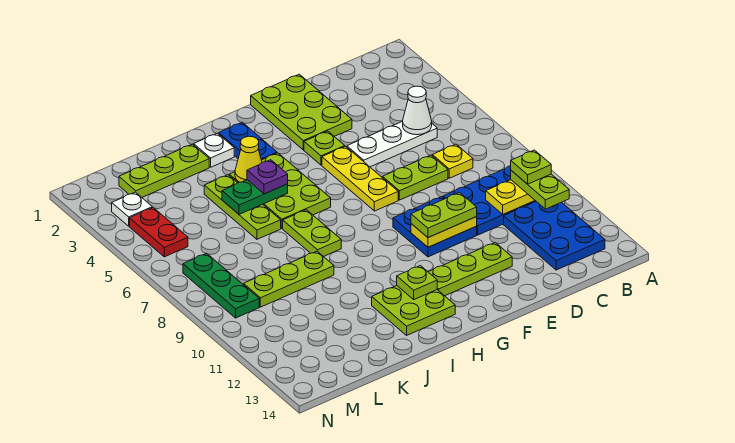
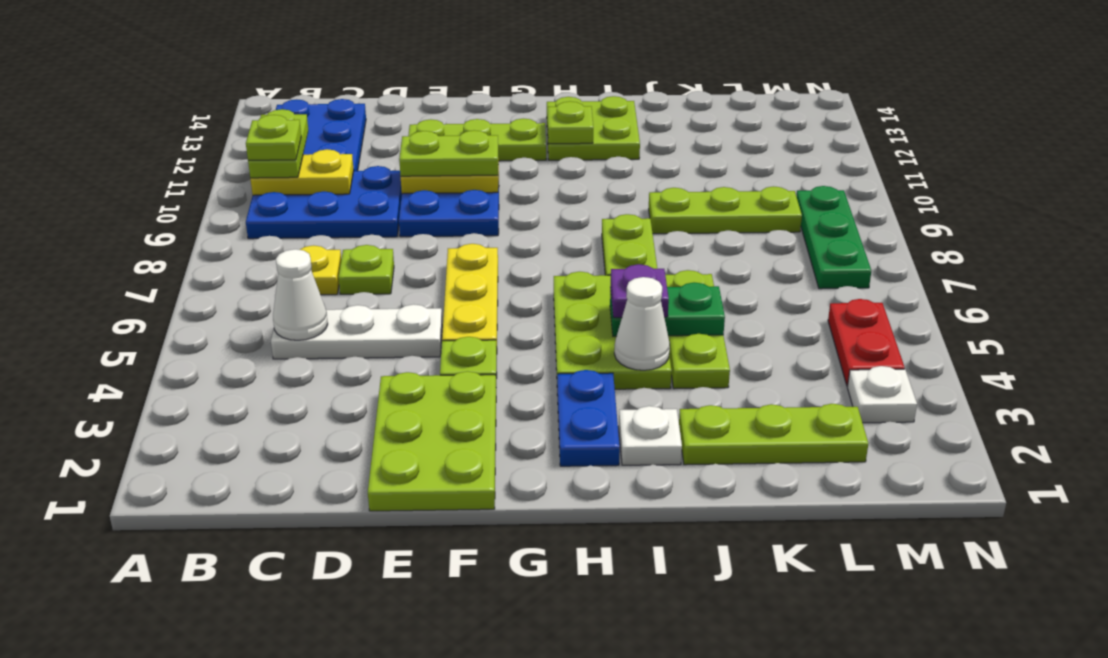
lime plate D7:E7 level 1 -> lime plate D7 level 1
yellow cone I4 level 2 -> white cone I4 level 2

